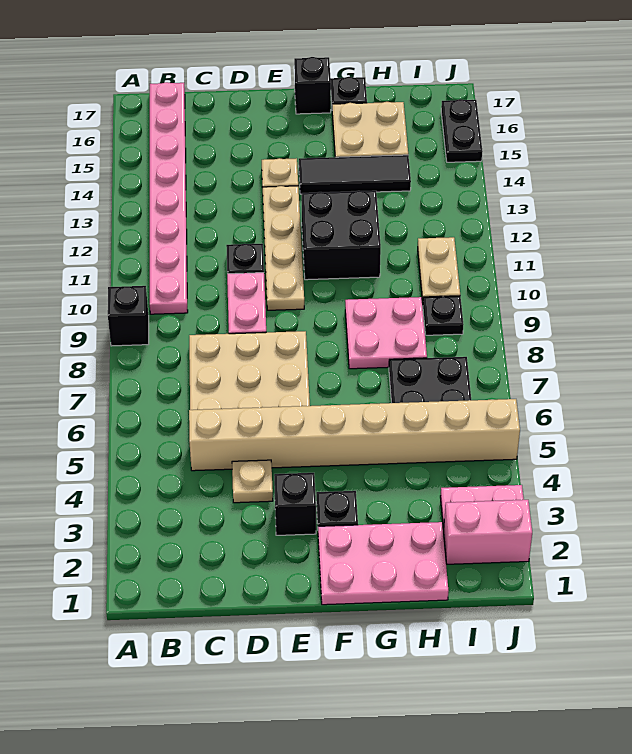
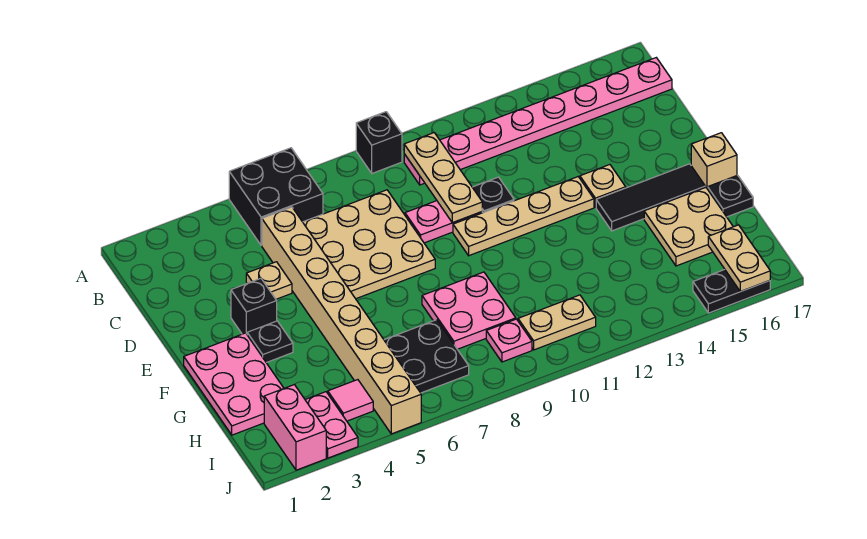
none -> tan plate B10:D10 level 2
black brick F11:G12 level 1 -> black brick A5:B6 level 1
black tile F14:H14 level 1 -> black tile F14:F16 level 1
black brick F17 level 1 -> tan brick F17 level 1
none -> pink tile I4 level 1
black plate I9 level 1 -> pink plate I9 level 1
none -> tan plate I16:J16 level 2

